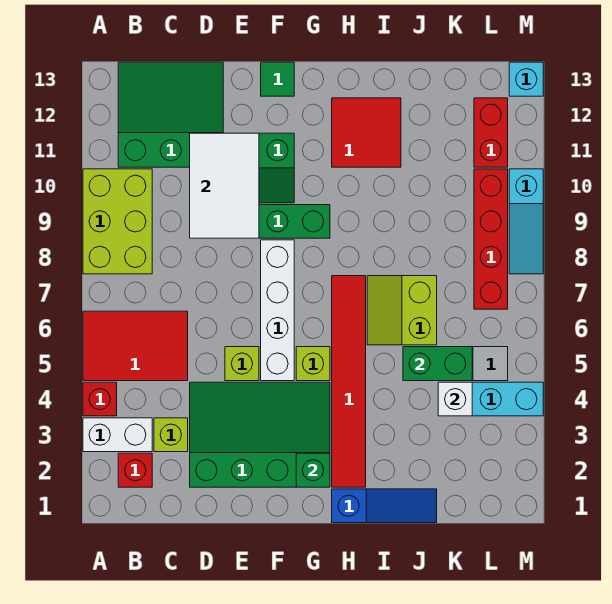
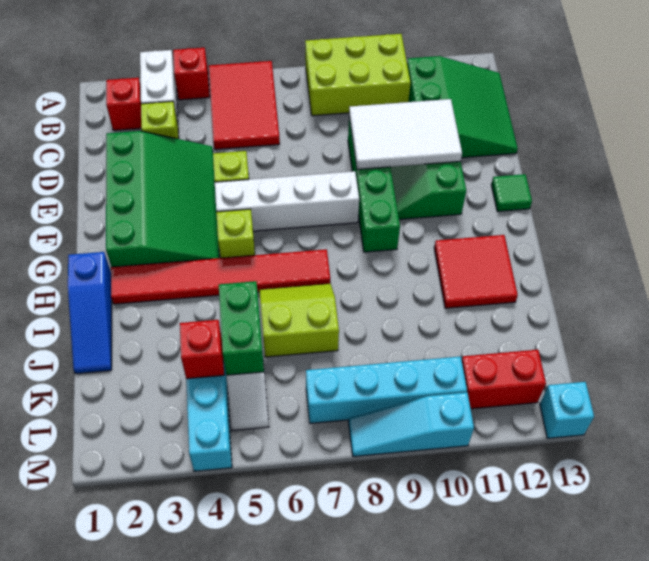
green brick G2 level 2 -> none
white brick K4 level 2 -> red brick K4 level 2
red brick L7:L10 level 1 -> cyan brick L7:L10 level 1

